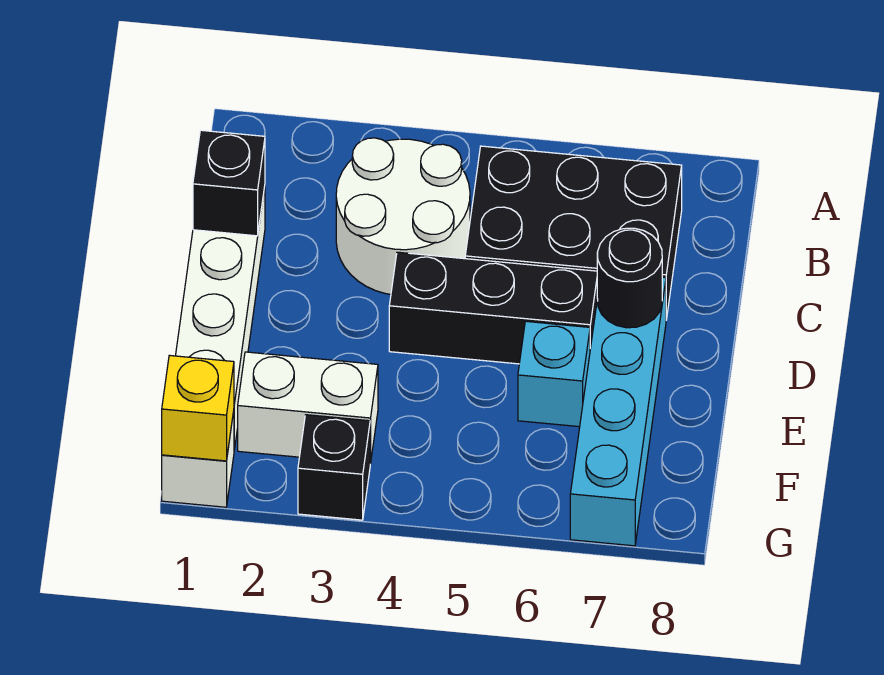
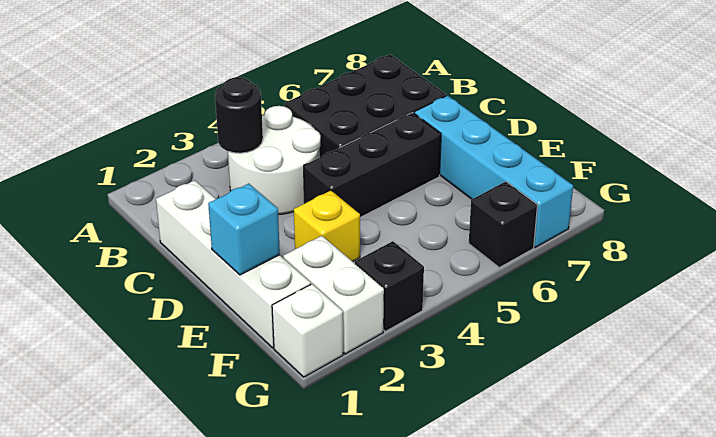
black brick C1 level 2 -> black brick G6 level 1
black round brick D7 level 2 -> black round brick B3 level 2
cyan brick E6 level 1 -> cyan brick E1 level 2
white brick F2:F3 level 1 -> white brick F2:G2 level 1
yellow brick G1 level 2 -> yellow brick E3 level 1

